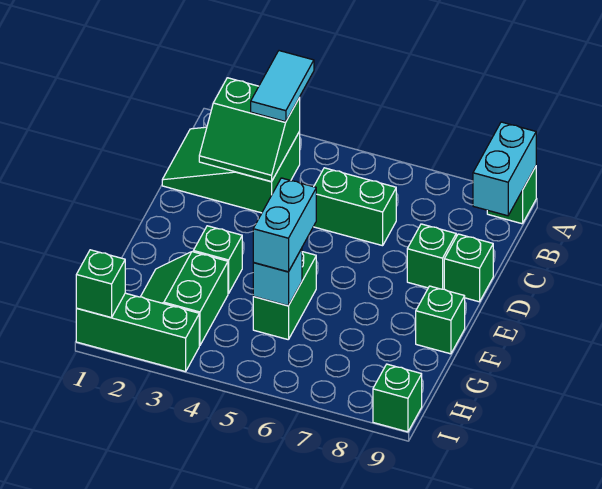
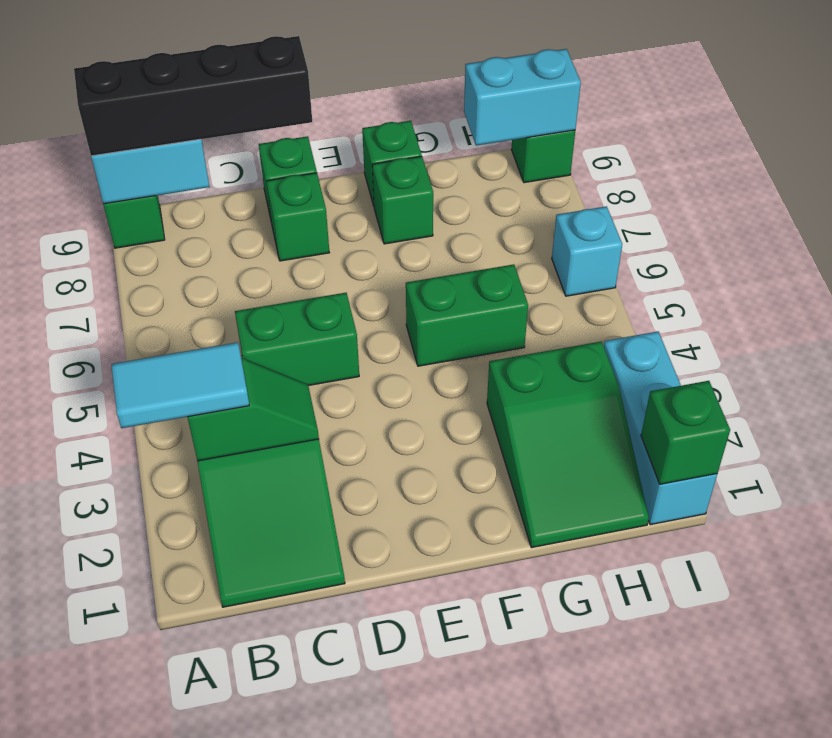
none -> black brick A9:D9 level 3
green slope B2:C3 level 2 top B -> green slope B3:C3 level 2 top B
green brick C5:C6 level 1 -> green brick C5:D5 level 1
green brick F3 level 1 -> green brick F8 level 1
cyan brick F5:G5 level 3 -> cyan brick H9:I9 level 2
green slope G2:H3 level 1 top 3 -> green slope G1:H3 level 1 top 3
cyan brick G5 level 2 -> cyan brick I6 level 1
green brick I1:I3 level 1 -> cyan brick I1:I3 level 1

